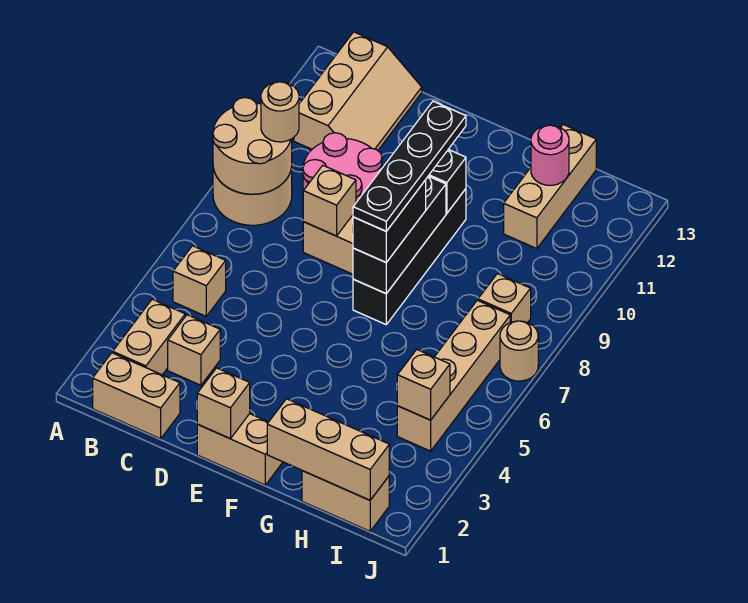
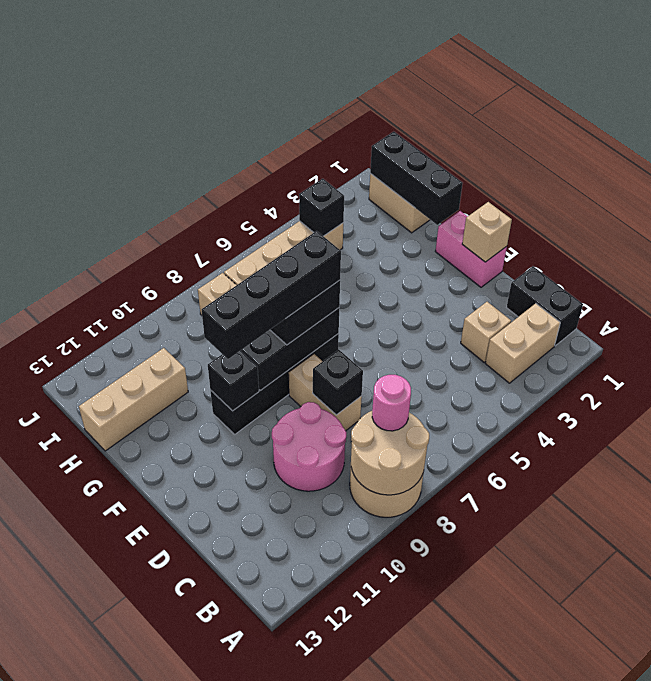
tan brick B1:C1 level 1 -> black brick B1:C1 level 1
tan brick B5 level 1 -> none
tan round brick B9 level 3 -> none
tan slope B11:C13 level 1 top B -> none
tan brick D8 level 2 -> black brick D8 level 2
tan brick E1:F1 level 1 -> pink brick E1:F1 level 1
black plate F7:F10 level 4 -> black brick F7:F10 level 4
tan brick G1:I1 level 2 -> black brick G1:I1 level 2
pink round brick H12 level 2 -> pink round brick B8 level 3
tan brick I4 level 2 -> black brick I4 level 2
tan round brick J7 level 1 -> none

